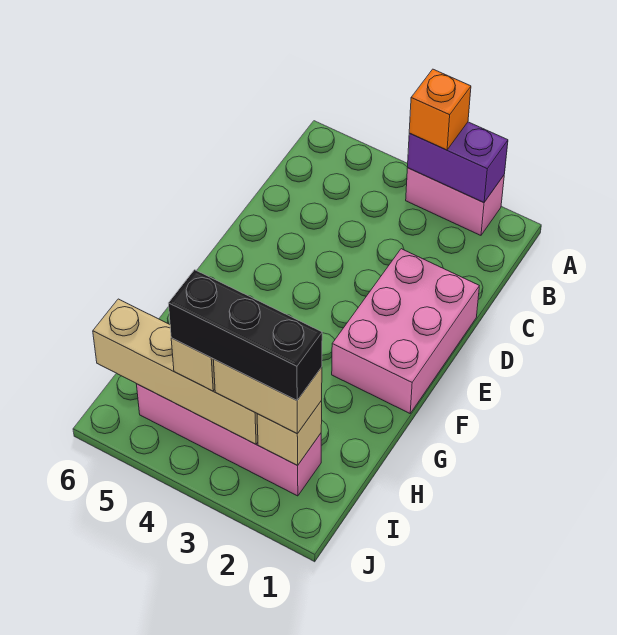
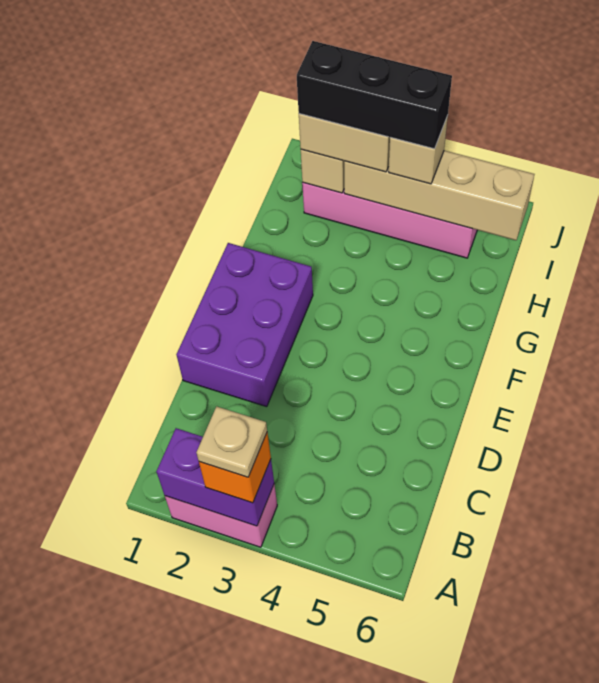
none -> tan plate A3 level 4
pink brick D1:F2 level 1 -> purple brick D1:F2 level 1

